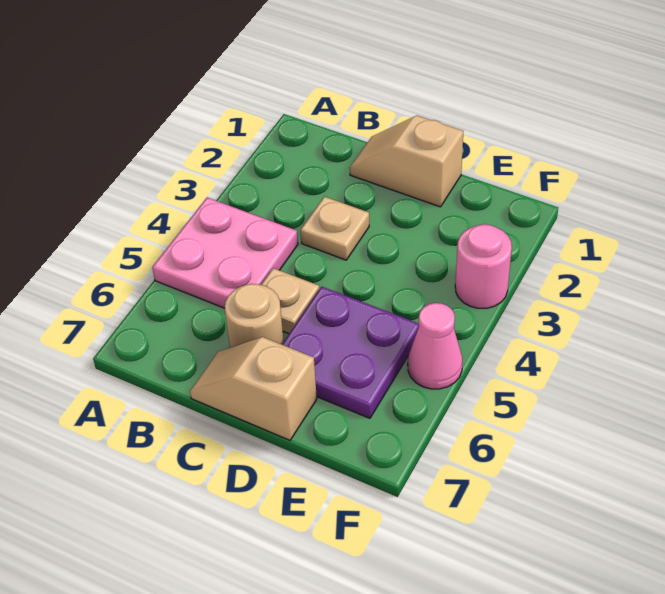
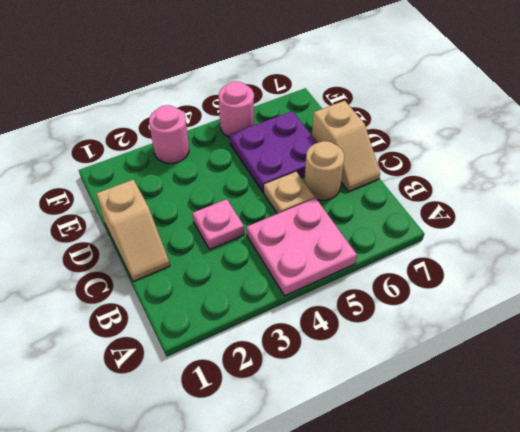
tan plate C3 level 1 -> pink plate C3 level 1
pink cone F5 level 1 -> pink round brick F5 level 1

